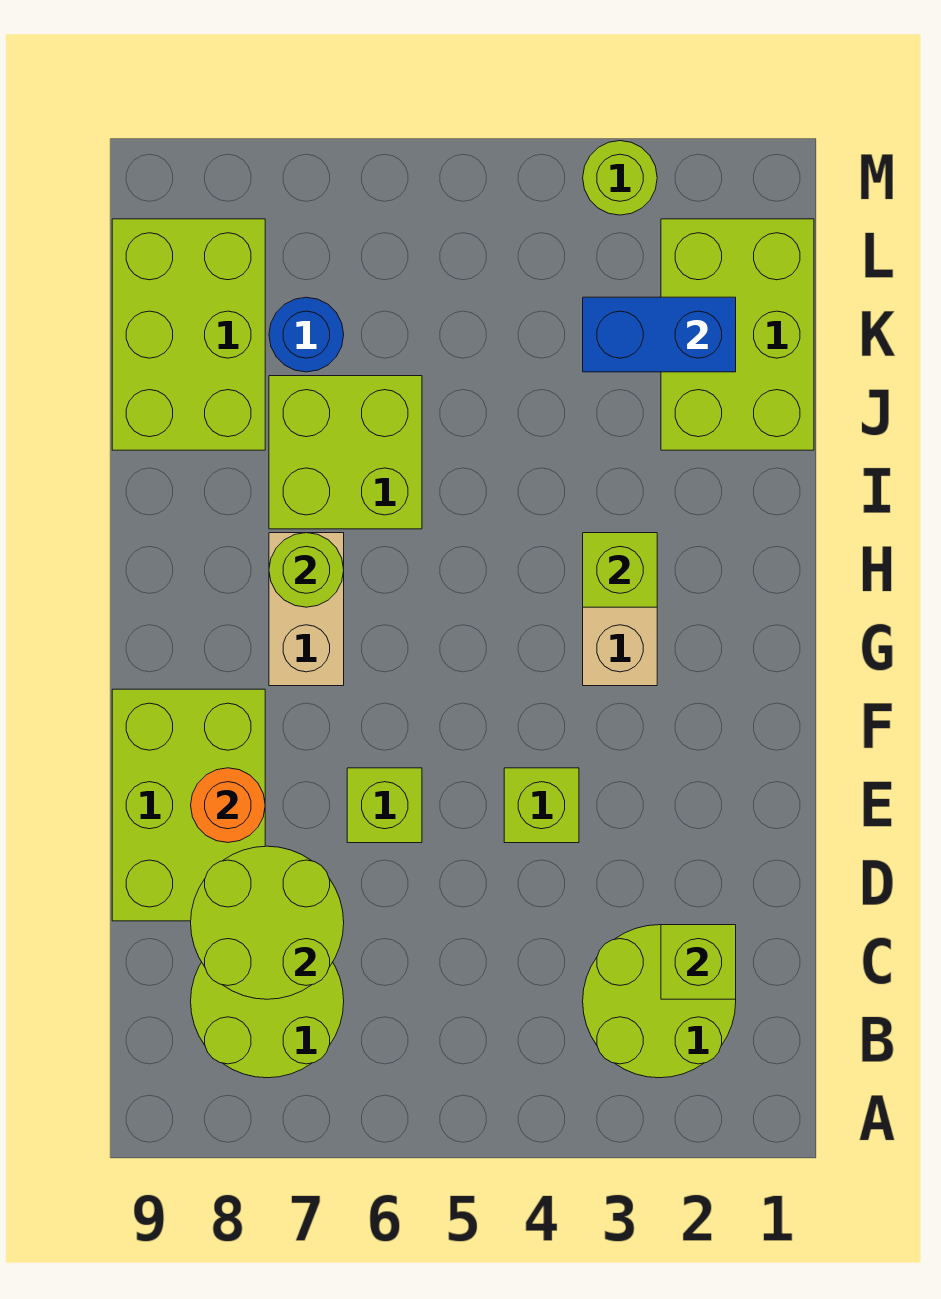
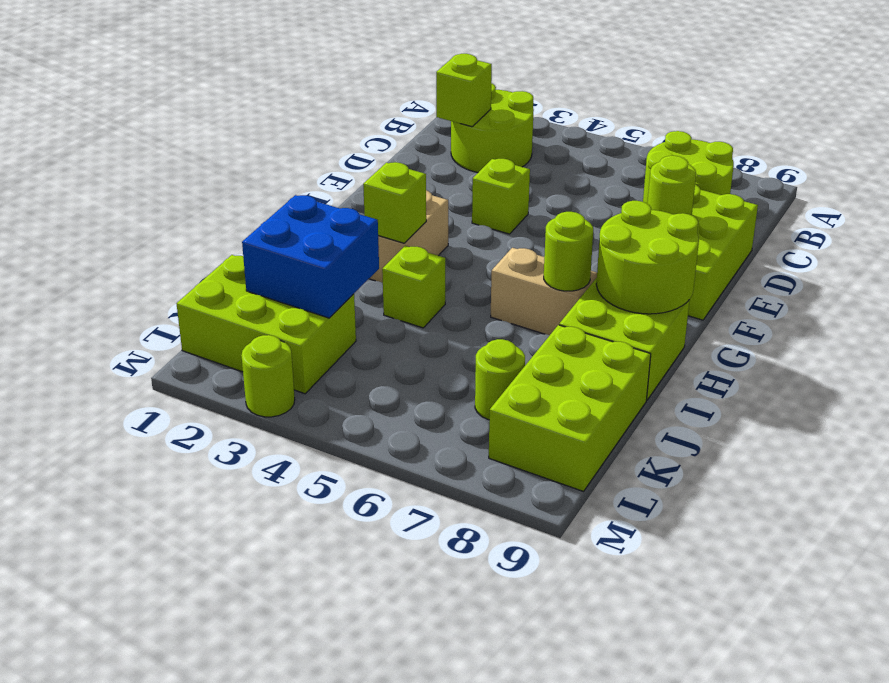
lime round brick C7:D8 level 2 -> lime round brick G8:H9 level 2
lime brick E6 level 1 -> lime brick I4 level 1
orange round brick E8 level 2 -> lime round brick E8 level 2
tan brick G7:H7 level 1 -> tan brick H6:H7 level 1
lime brick I6:J7 level 1 -> lime brick H8:I9 level 1
lime brick J1:L2 level 1 -> lime brick K1:L3 level 1
blue brick K2:K3 level 2 -> blue brick J2:K3 level 2
blue round brick K7 level 1 -> lime round brick K7 level 1

